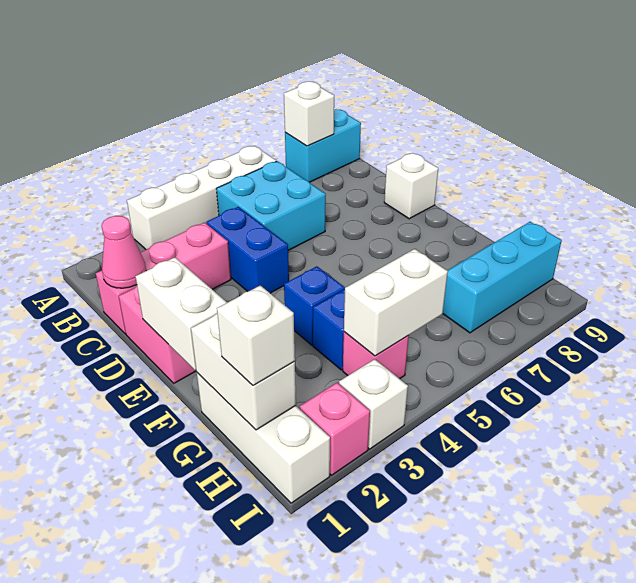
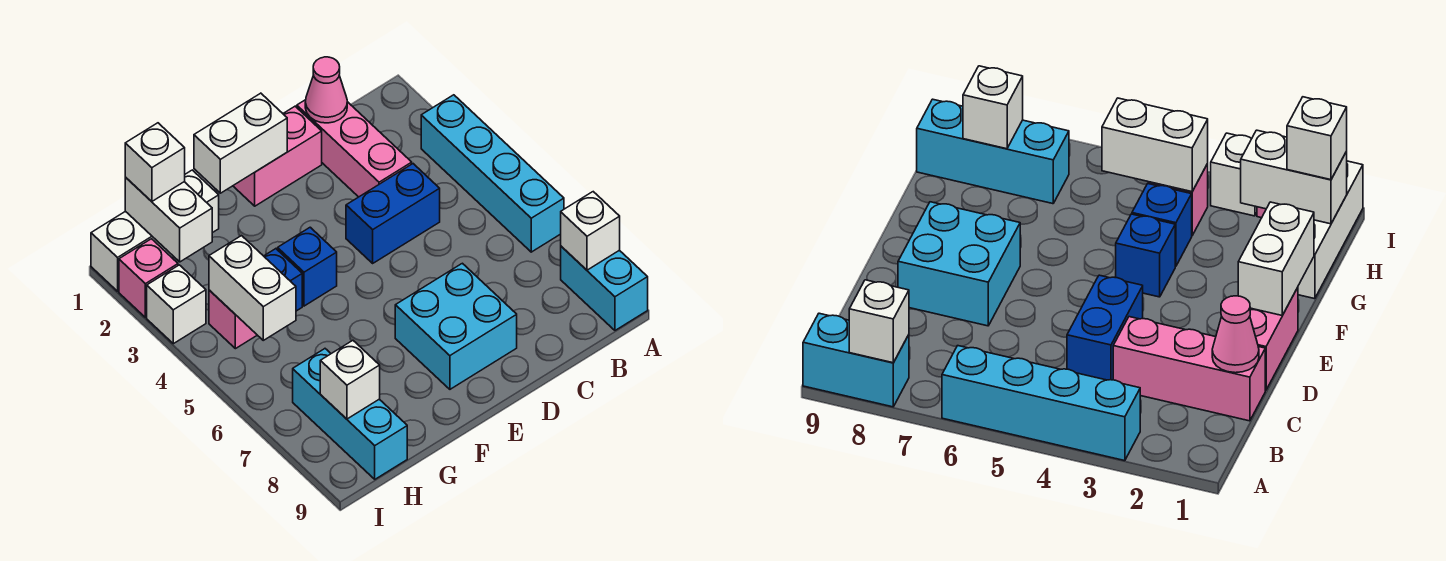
white brick A3:A6 level 1 -> cyan brick A3:A6 level 1
cyan brick B5:C6 level 1 -> cyan brick D7:E8 level 1
white brick D9 level 1 -> white brick H8 level 2
white brick G1:H1 level 2 -> white brick H1:H2 level 2

